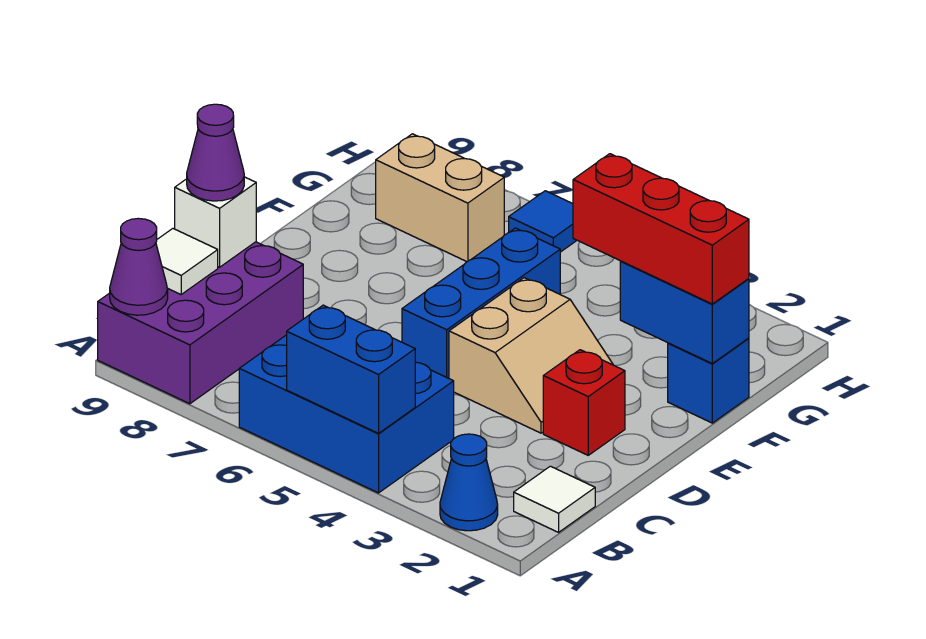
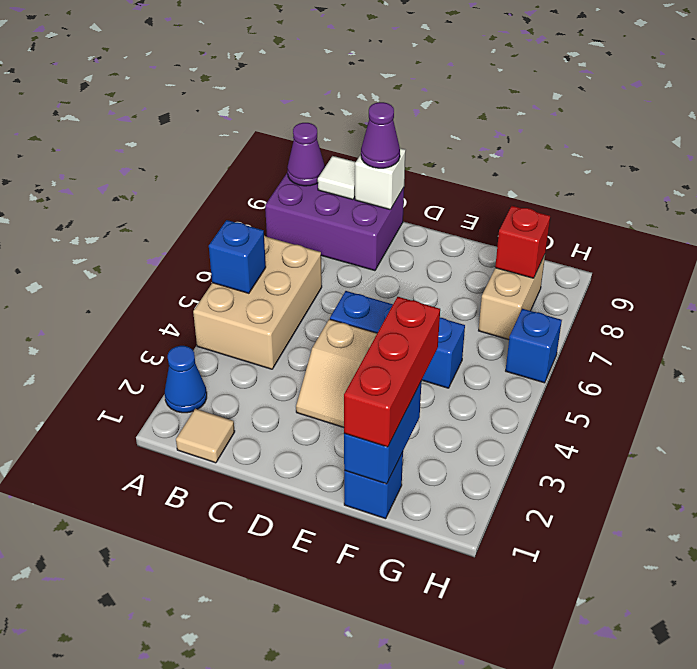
blue brick A4:B6 level 1 -> tan brick A4:B6 level 1
blue brick A4:A5 level 2 -> blue brick A5 level 2
white tile B1 level 1 -> tan tile B1 level 1
red brick D2 level 1 -> red brick G8 level 2
blue tile H6 level 1 -> blue brick H6 level 1

